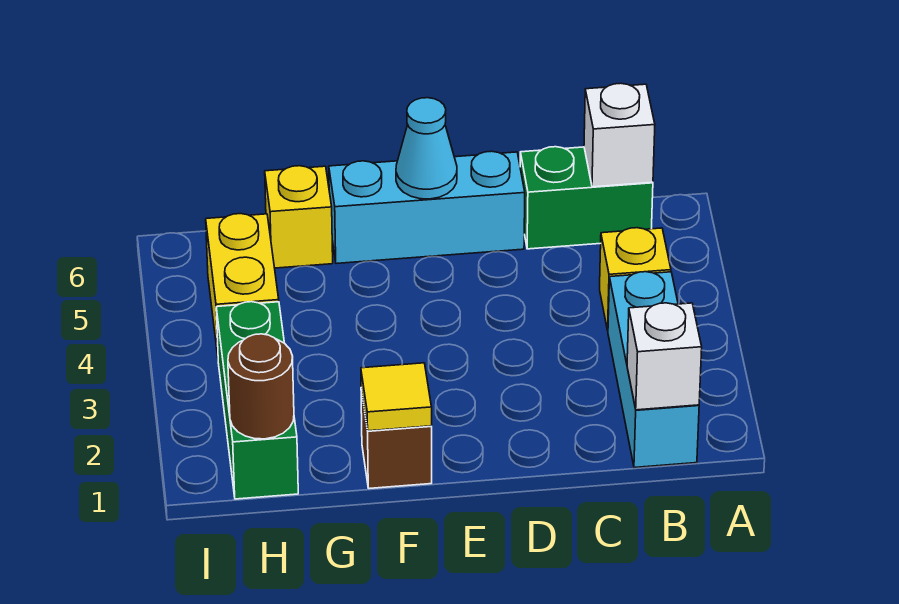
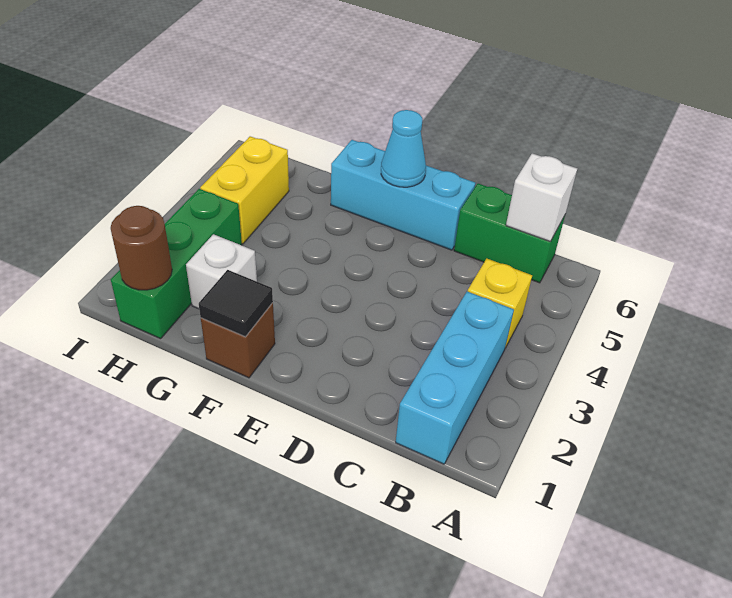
white brick B1 level 2 -> white brick G2 level 1
yellow tile F1 level 2 -> black tile F1 level 2
yellow brick G6 level 1 -> none

